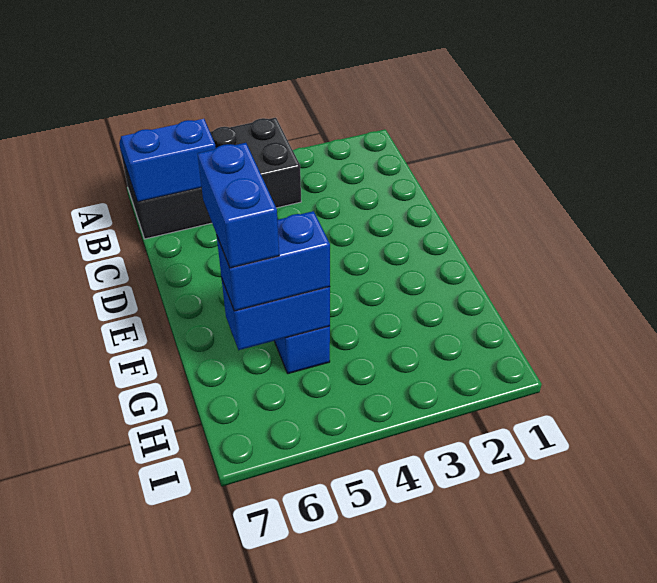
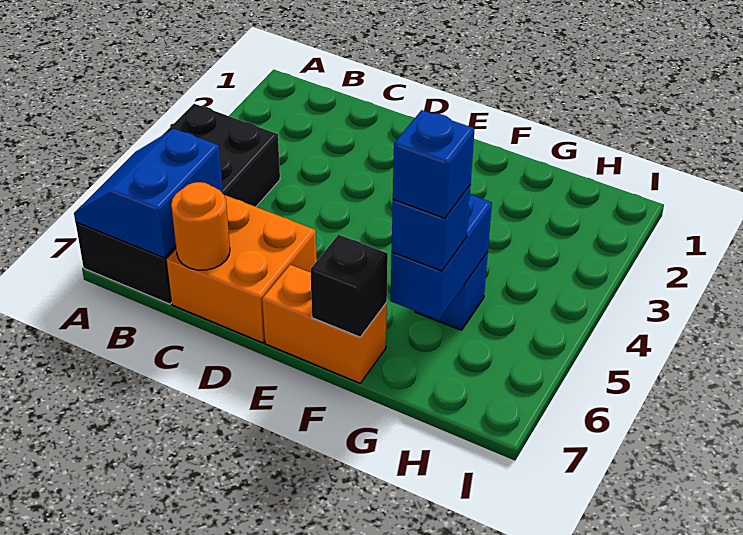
none -> orange brick C6:D7 level 1
none -> orange round brick C7 level 2
none -> orange brick E7:F7 level 1
blue brick F6:G6 level 4 -> blue brick G6 level 4
none -> black brick F7 level 2
blue brick G5:G6 level 3 -> blue brick G6 level 3

